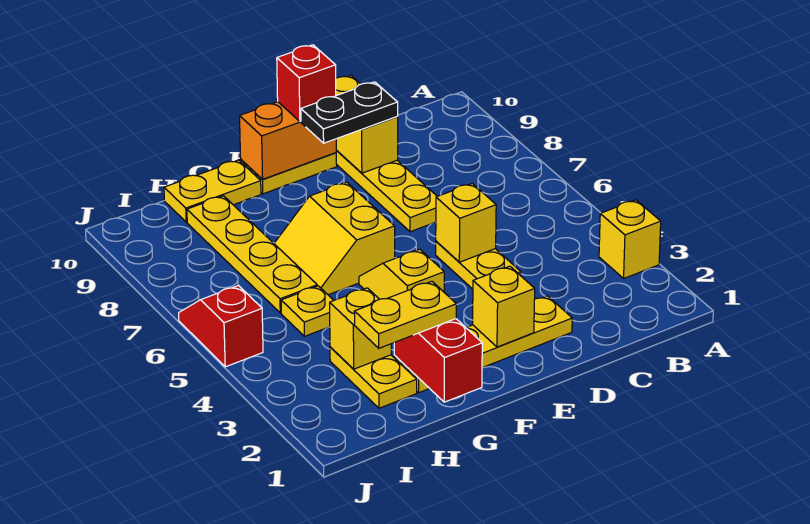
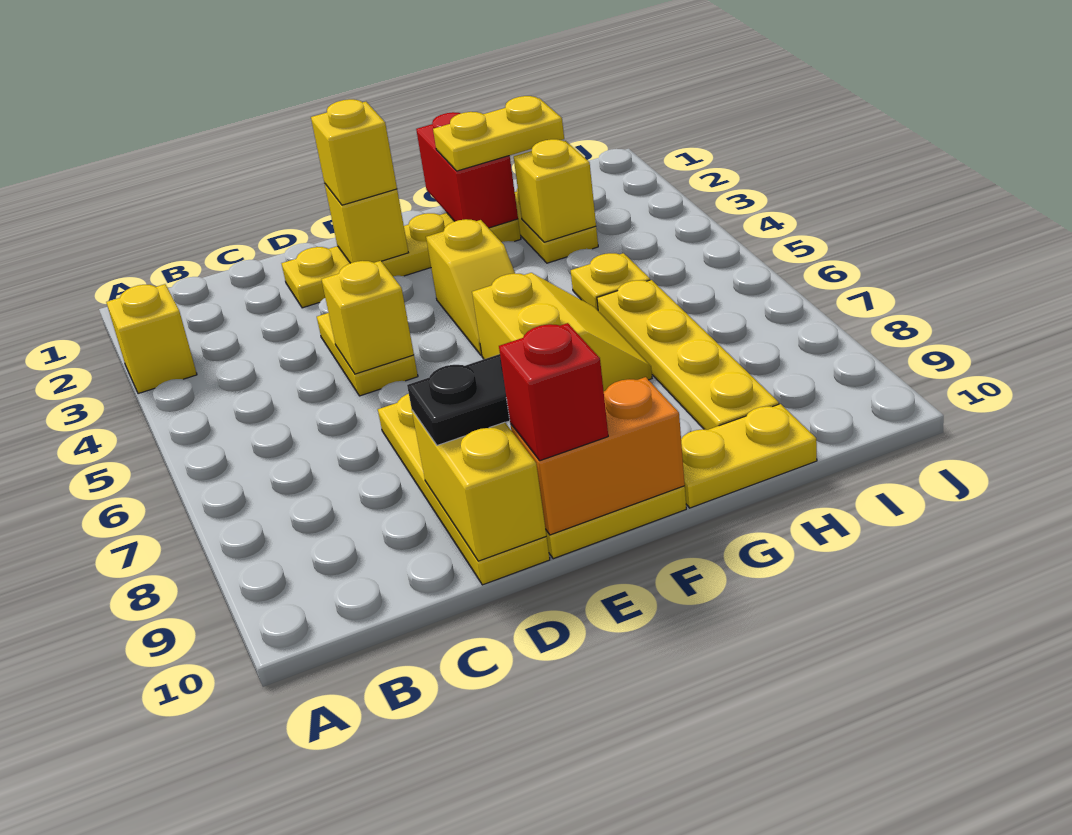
none -> yellow brick E2 level 3
red slope J5:J6 level 1 top 5 -> none

